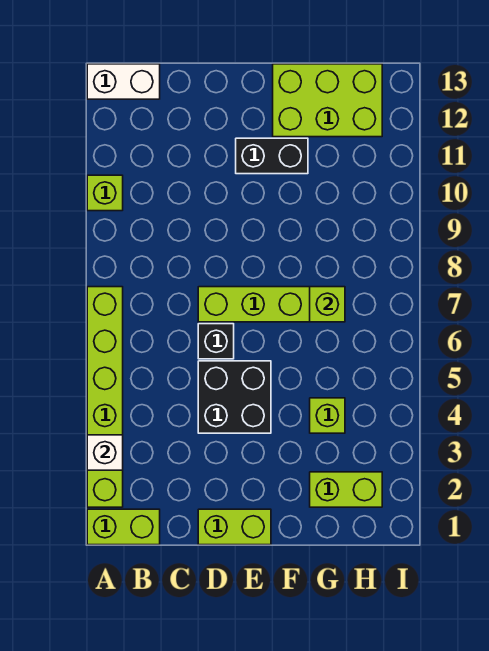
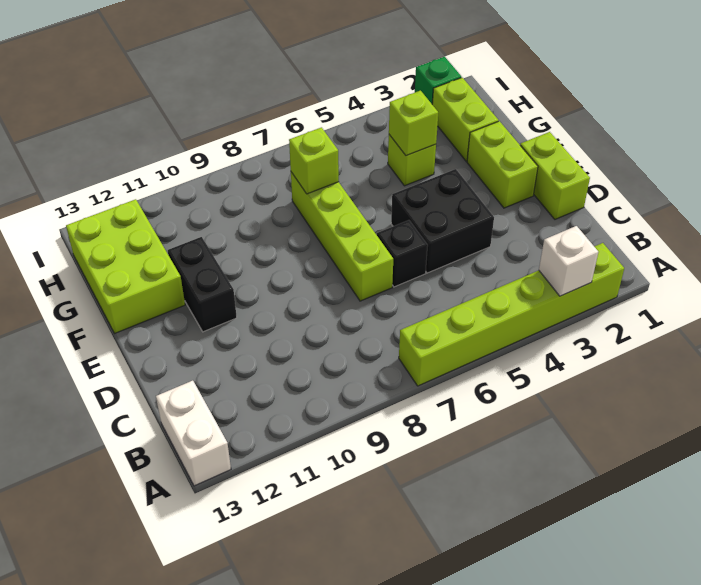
lime brick A1:B1 level 1 -> lime brick E2:F2 level 1
lime brick A10 level 1 -> lime brick G4 level 2
none -> green brick I2 level 1

